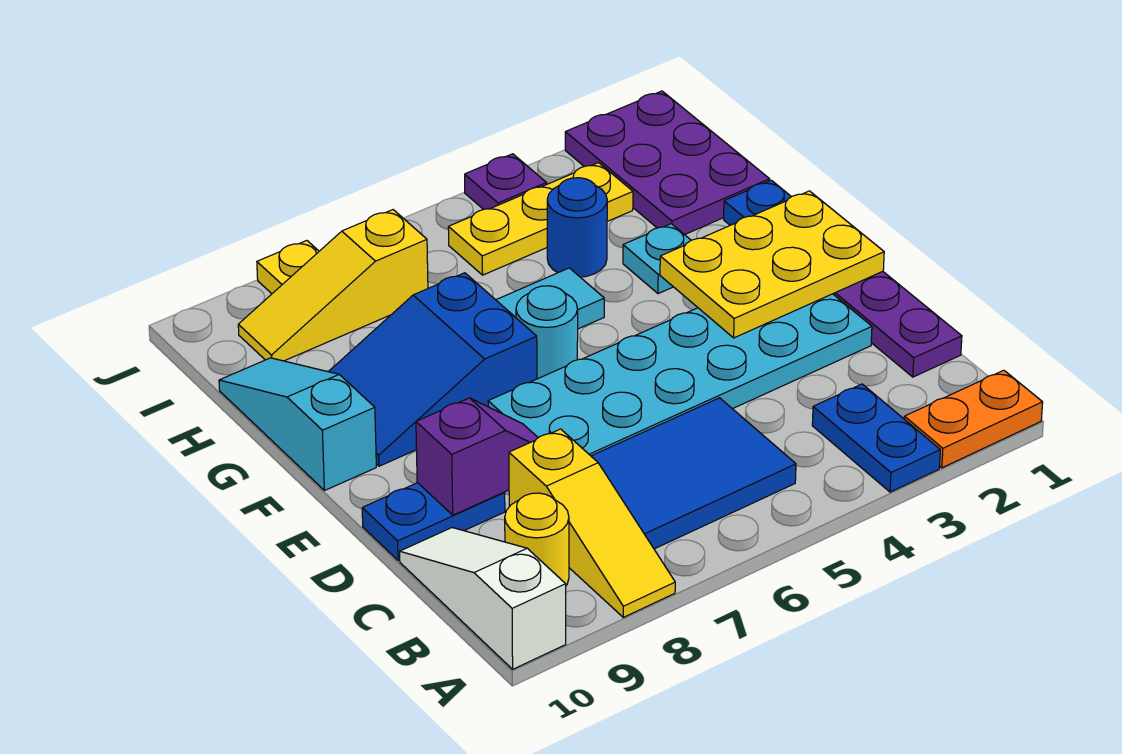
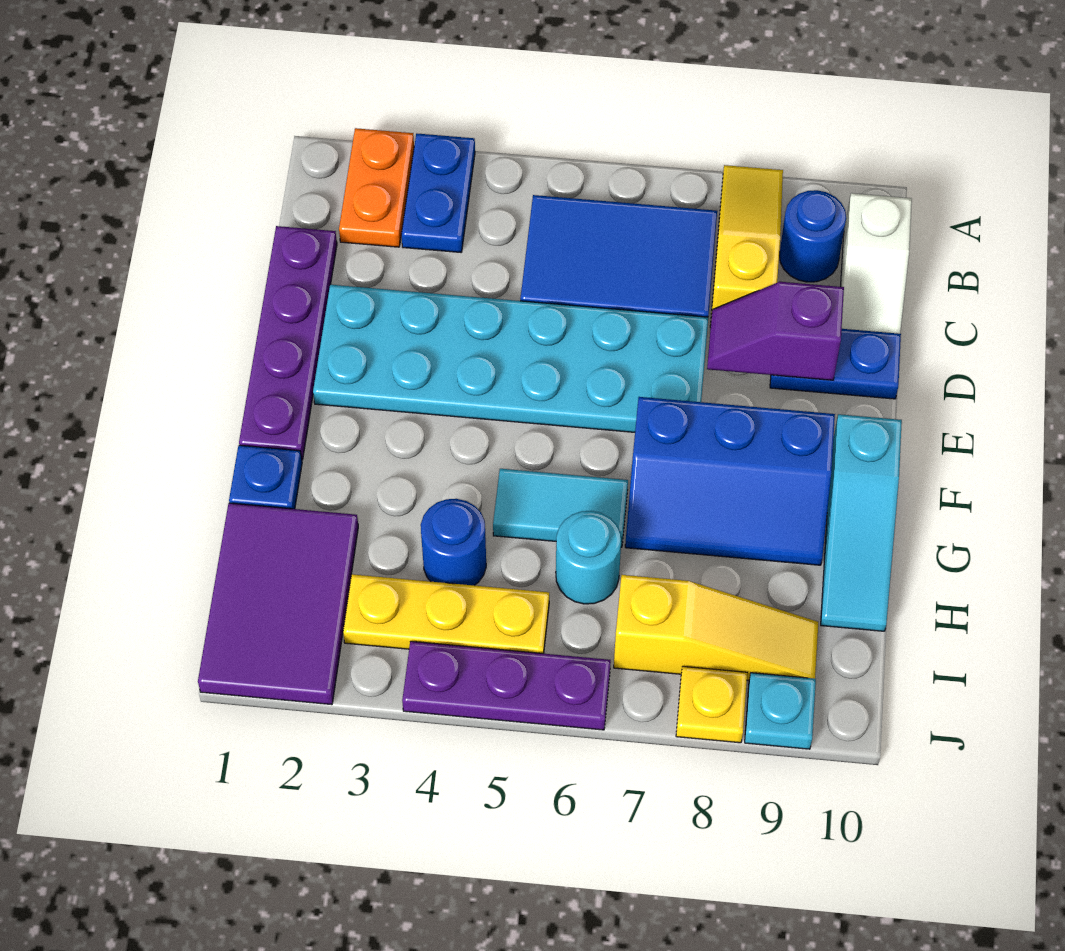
orange plate A1:A2 level 1 -> orange plate A2:B2 level 1
white slope A10:C10 level 1 top A -> white slope B10:C10 level 1 top B
yellow round brick B9 level 1 -> blue round brick B9 level 1
yellow plate E1:F3 level 2 -> none
cyan round brick F6 level 1 -> cyan round brick H6 level 1
blue slope F7:G9 level 1 top 7 -> blue slope F7:G9 level 1 top F
cyan plate G3 level 1 -> cyan plate J9 level 1
purple plate H1:J2 level 1 -> purple tile H1:J2 level 1
purple plate J4 level 1 -> purple plate J4:J6 level 1

